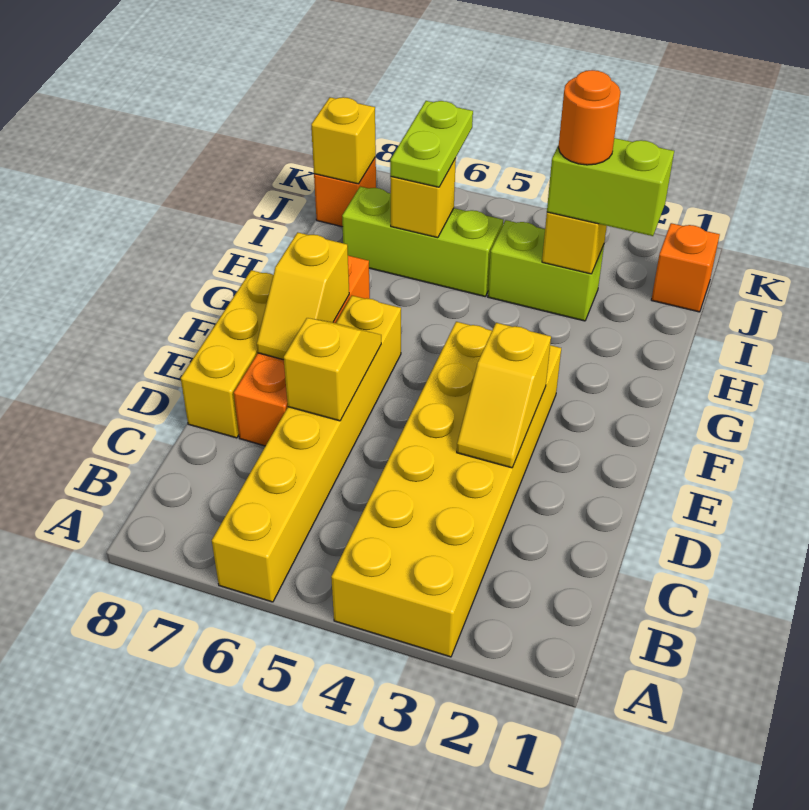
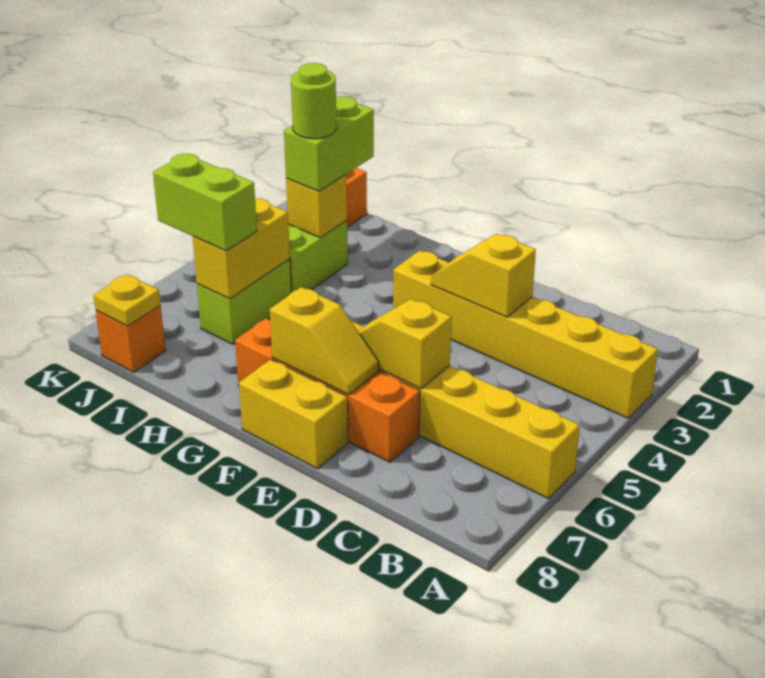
yellow brick A3:F4 level 1 -> yellow brick A3:F3 level 1
yellow slope D3:E3 level 2 top E -> yellow slope D3:E3 level 2 top D
yellow brick D8:F8 level 1 -> yellow brick E8:F8 level 1
orange round brick I3 level 4 -> lime round brick I3 level 4
lime brick I5:I7 level 1 -> lime brick I5:I6 level 1
yellow brick I6 level 2 -> yellow brick I5:I6 level 2
lime plate I6:J6 level 3 -> lime brick I6:J6 level 3
yellow brick J8 level 2 -> yellow plate J8 level 2

